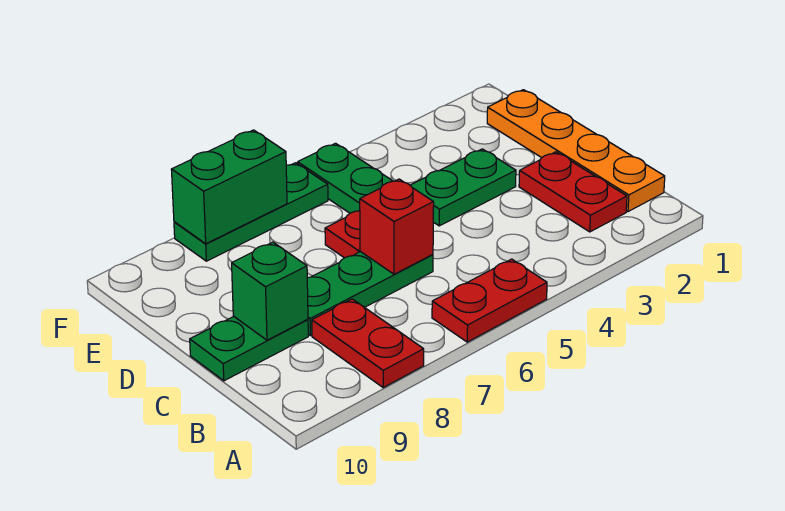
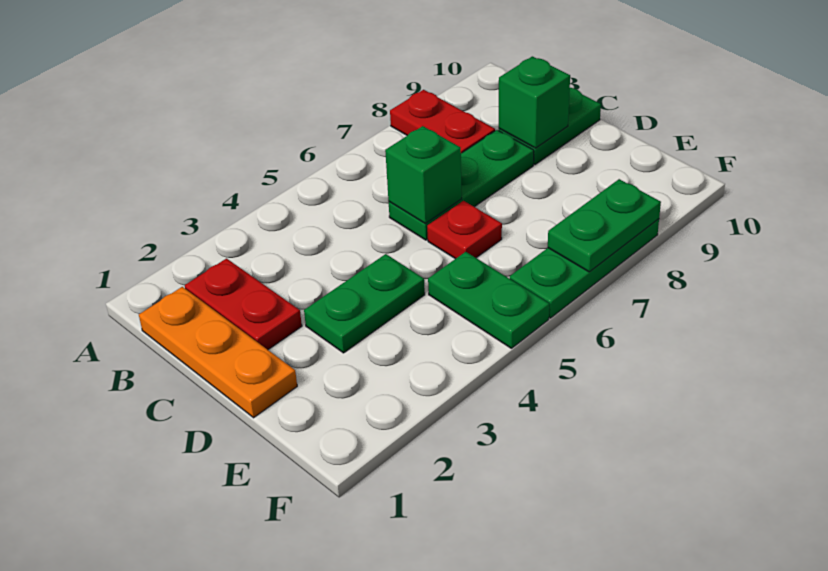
red plate A5:A6 level 1 -> none
orange plate B1:E1 level 1 -> orange plate B1:D1 level 1
red brick C6 level 2 -> green brick C6 level 2
green brick F7:F8 level 2 -> green plate F7:F8 level 2

